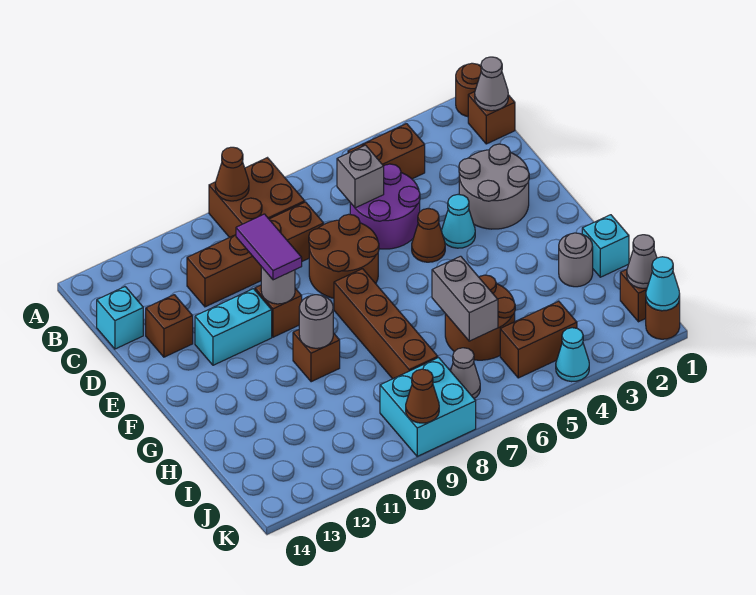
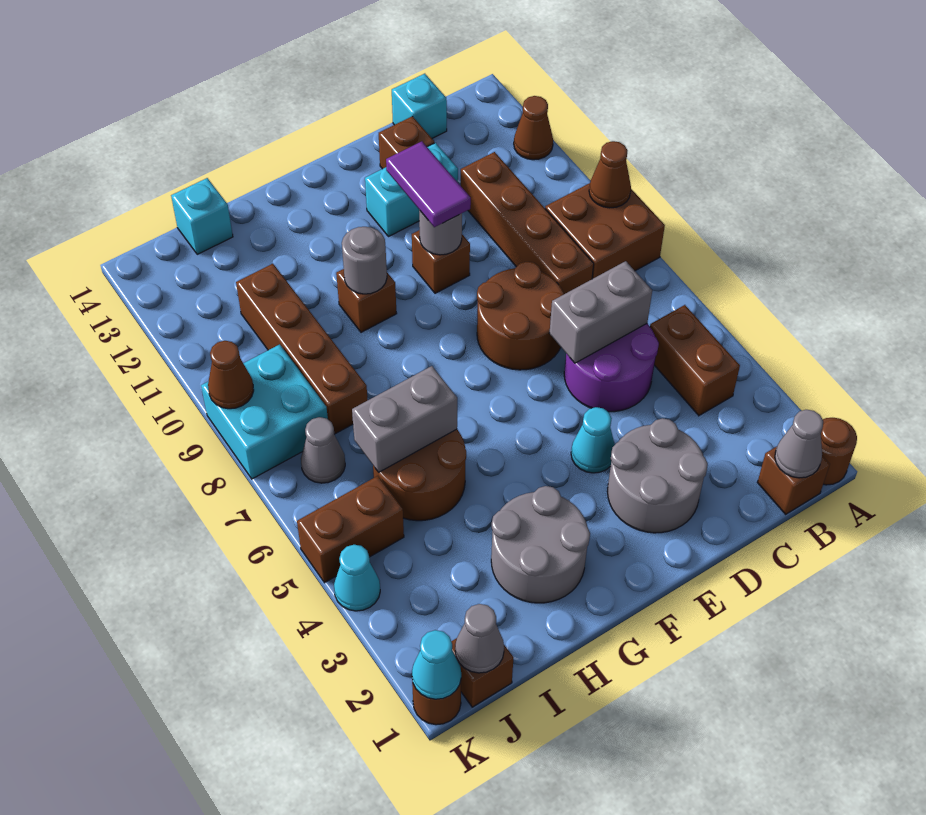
grey brick C6 level 2 -> grey brick C6:D6 level 2
purple tile D10:E10 level 3 -> purple tile E10:E11 level 3
brown cone E5 level 1 -> brown cone A12 level 1
cyan brick E11:E12 level 1 -> cyan brick D12:E12 level 1
brown brick F8:I8 level 1 -> brown brick I8:I11 level 1
cyan brick H1 level 1 -> cyan brick I14 level 1
grey round brick H2 level 1 -> grey round brick G2:H3 level 1
brown brick J4:J5 level 1 -> brown brick J5:K5 level 1

